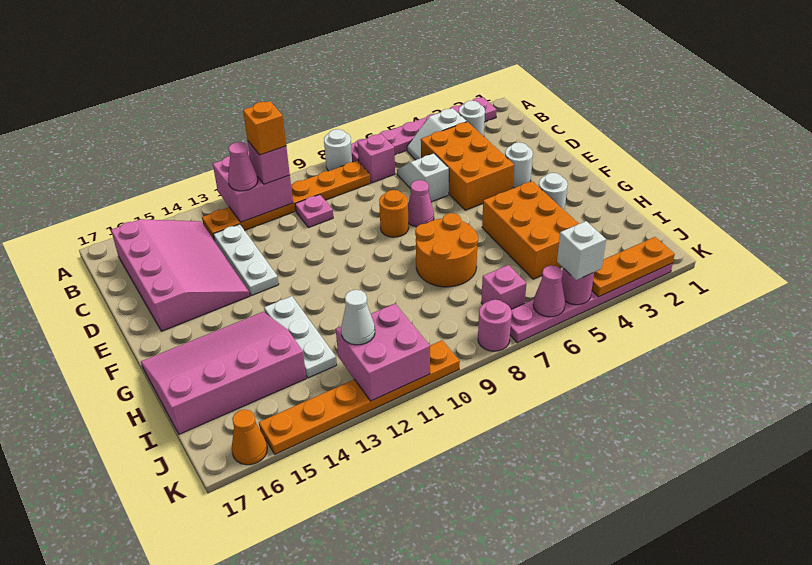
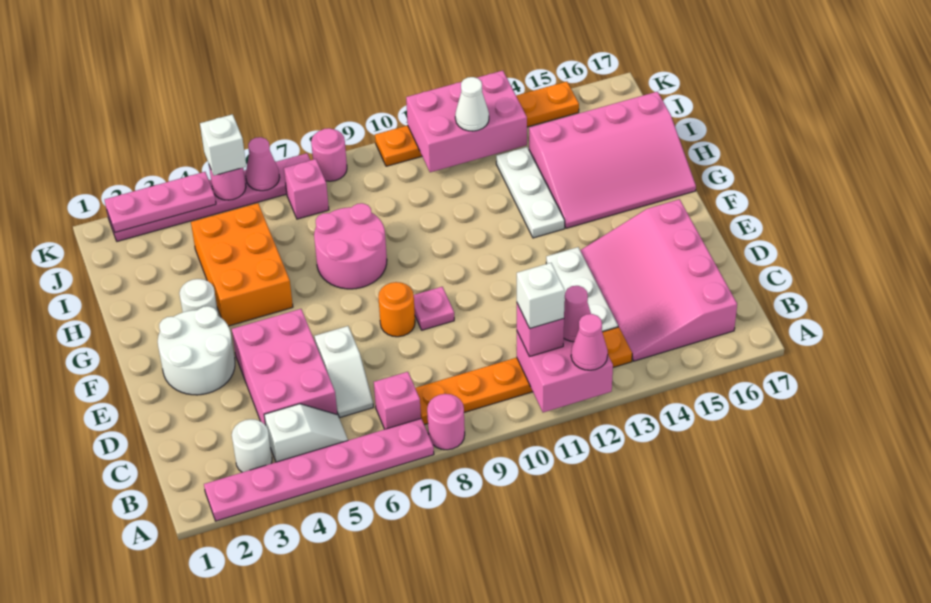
white round brick A8 level 1 -> pink round brick A8 level 1
orange brick B11 level 4 -> white brick B11 level 4
orange brick C4:E5 level 1 -> pink brick C4:E5 level 1
pink plate C10 level 1 -> pink plate E9 level 1
white round brick E3 level 1 -> white round brick E2:F3 level 1
pink cone E7 level 1 -> pink cone A12 level 3
orange round brick G7:H8 level 1 -> pink round brick G7:H8 level 1
pink brick J11:K12 level 2 -> pink brick J11:K13 level 2
orange plate K2:K4 level 2 -> pink plate K2:K4 level 2
orange cone K16 level 1 -> none

